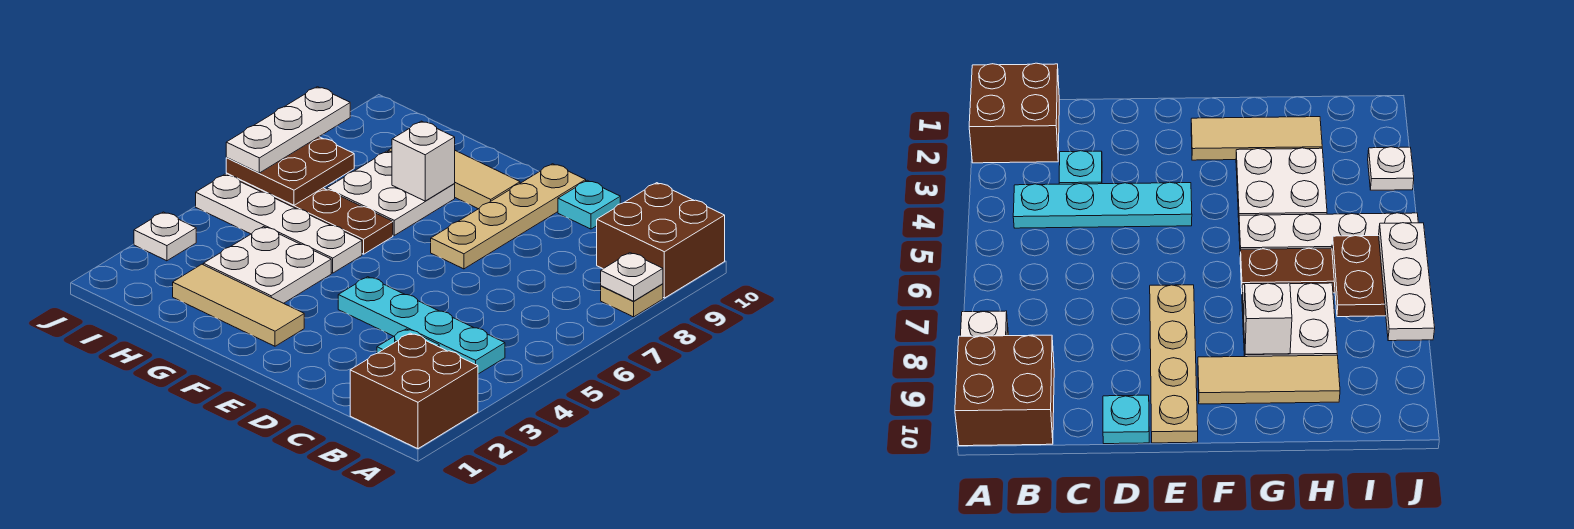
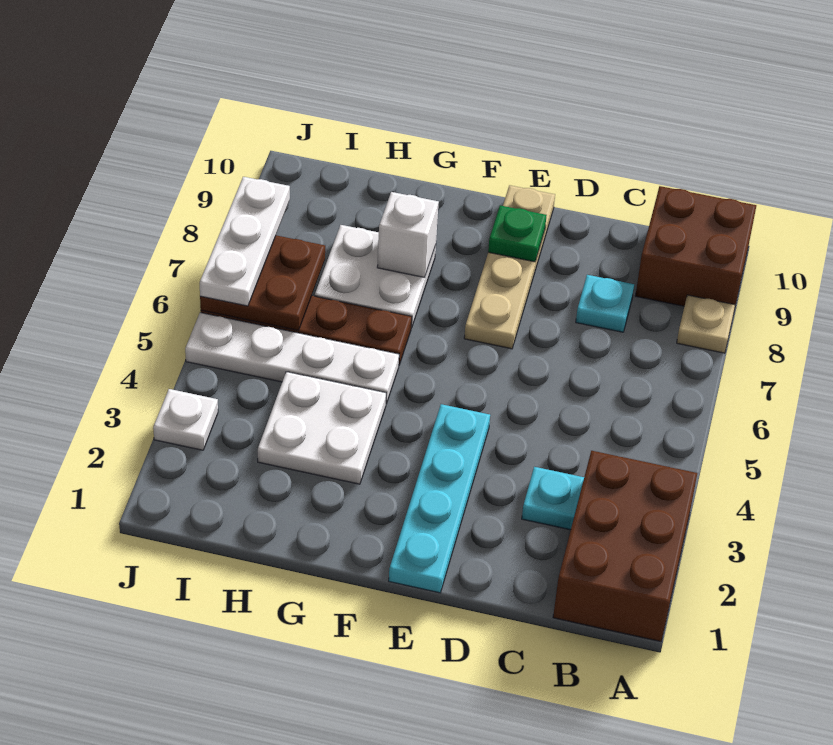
brown brick A1:B2 level 1 -> brown brick A1:B3 level 1
white plate A8 level 2 -> none
cyan plate B4:E4 level 1 -> cyan plate E1:E4 level 1
cyan plate D10 level 1 -> cyan plate C8 level 1
none -> green plate E9 level 2
tan tile F2:H2 level 1 -> none
tan tile F9:H9 level 1 -> none

